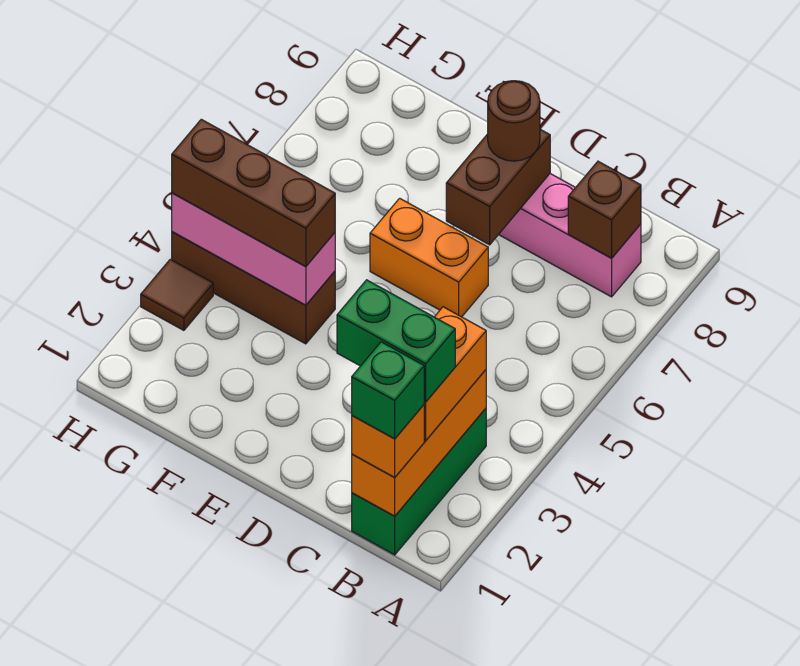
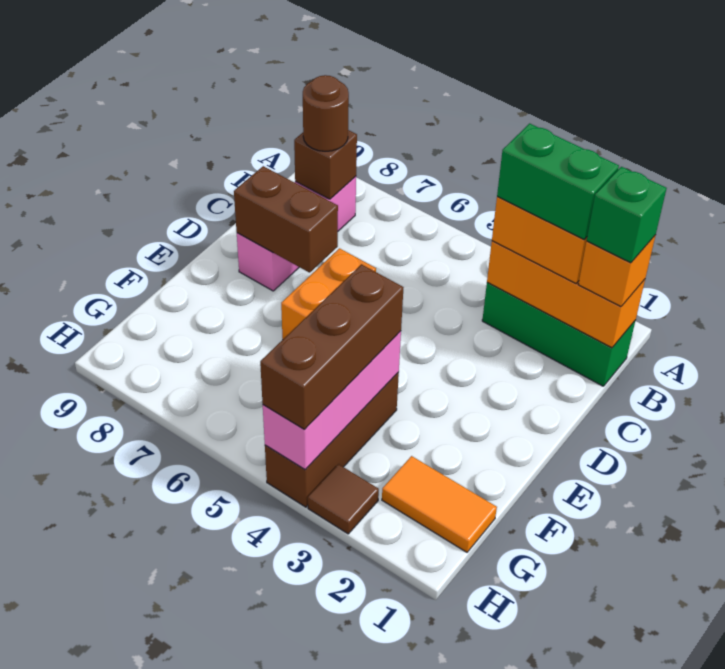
green brick B2:C2 level 4 -> green brick B2:B3 level 4
brown round brick D8 level 3 -> brown round brick B8 level 3
none -> orange tile G1:G2 level 1

